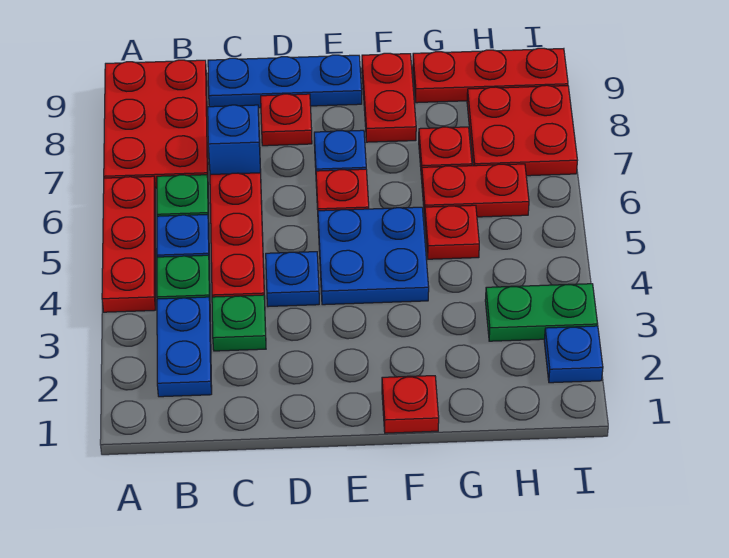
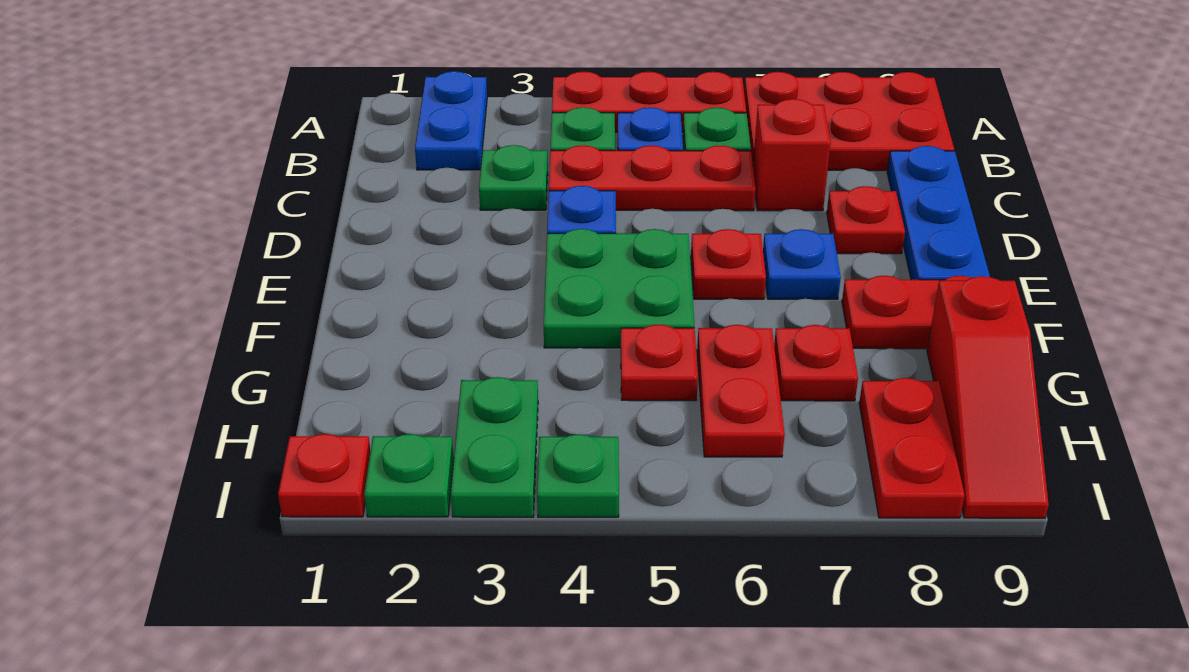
blue plate B2:B3 level 1 -> blue plate A2:B2 level 1
blue brick C7 level 1 -> red brick C7 level 1
blue plate E4:F5 level 1 -> green plate E4:F5 level 1
red plate F1 level 1 -> red plate I1 level 1
red plate G9:I9 level 1 -> red slope G9:I9 level 1 top G
red plate H7:I8 level 1 -> red plate H8:I8 level 1
blue plate I2 level 1 -> green plate I2 level 1
none -> green plate I4 level 1

